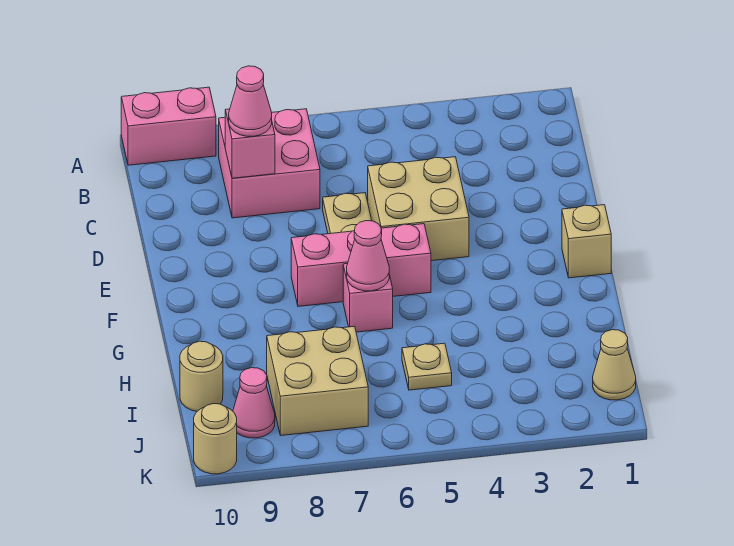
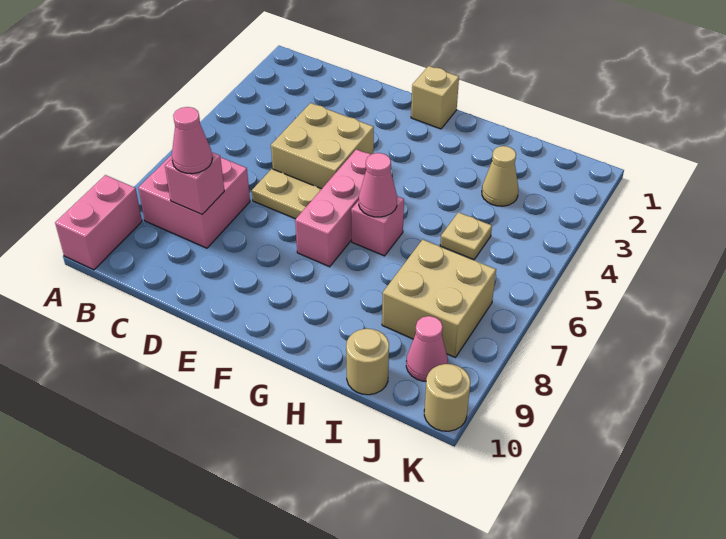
tan cone J1 level 1 -> tan cone I3 level 1

